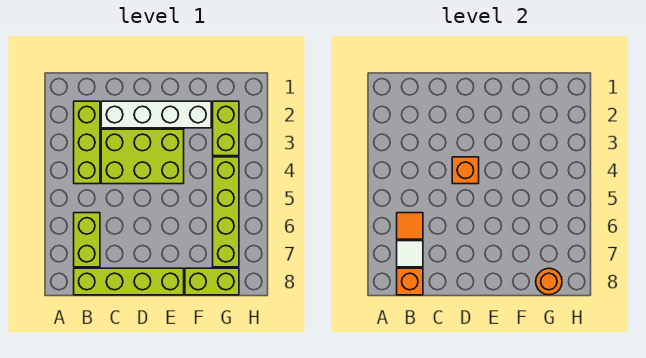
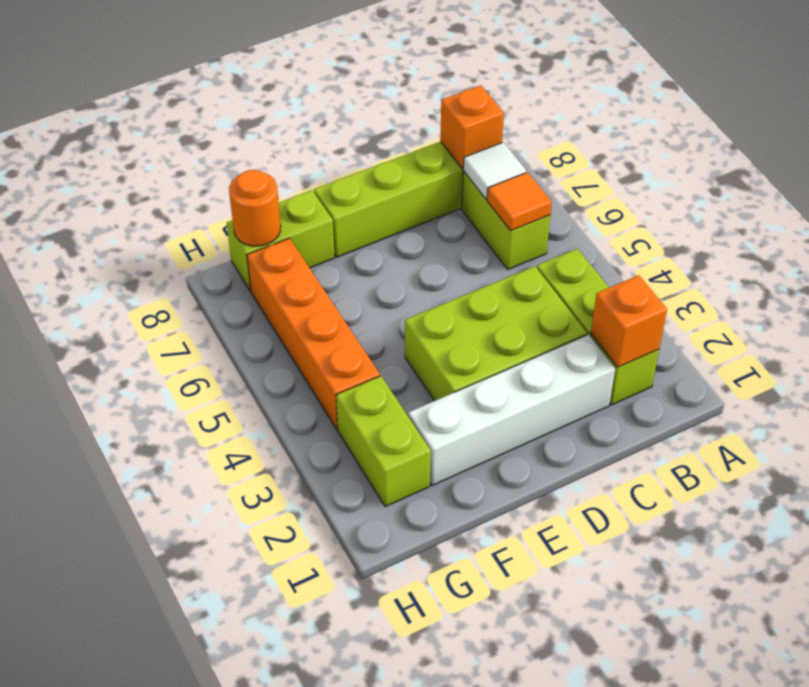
orange brick D4 level 2 -> orange brick B2 level 2
lime brick G4:G7 level 1 -> orange brick G4:G7 level 1

